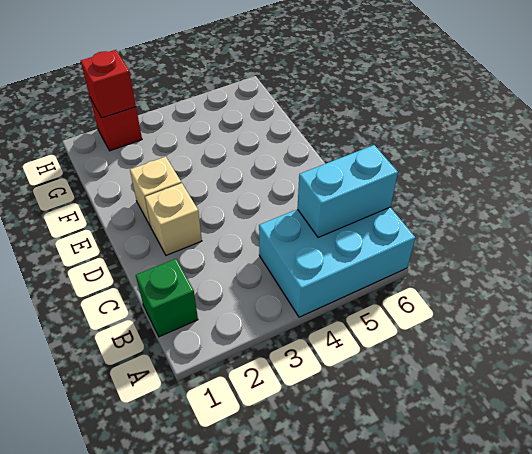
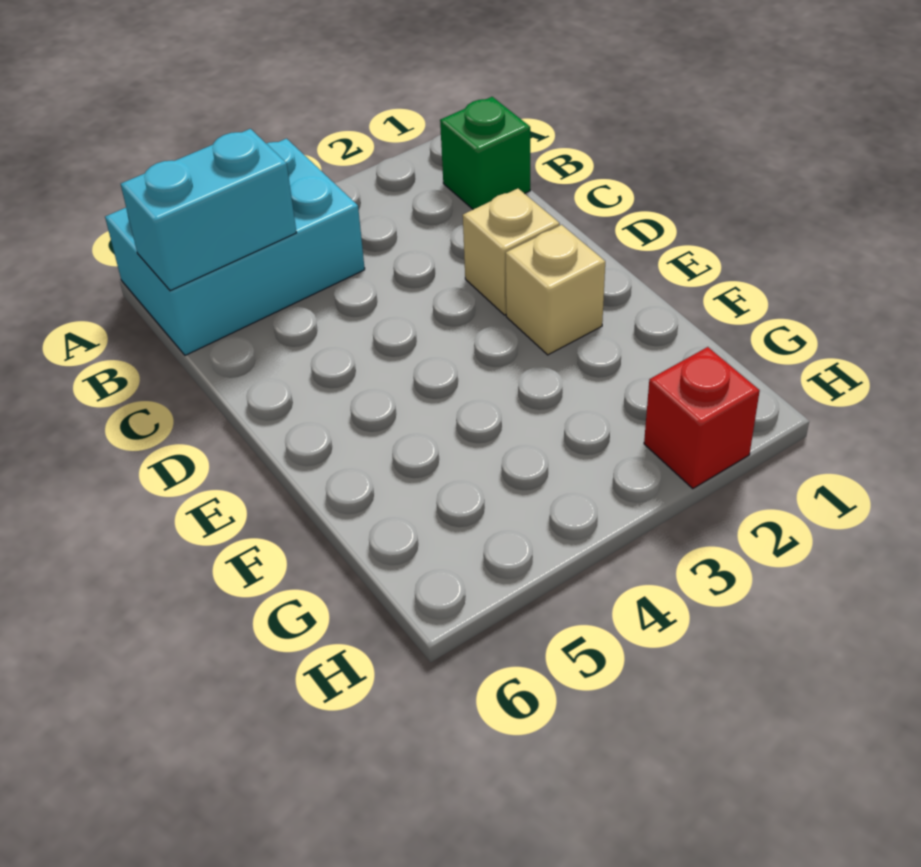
red brick H2 level 2 -> none

